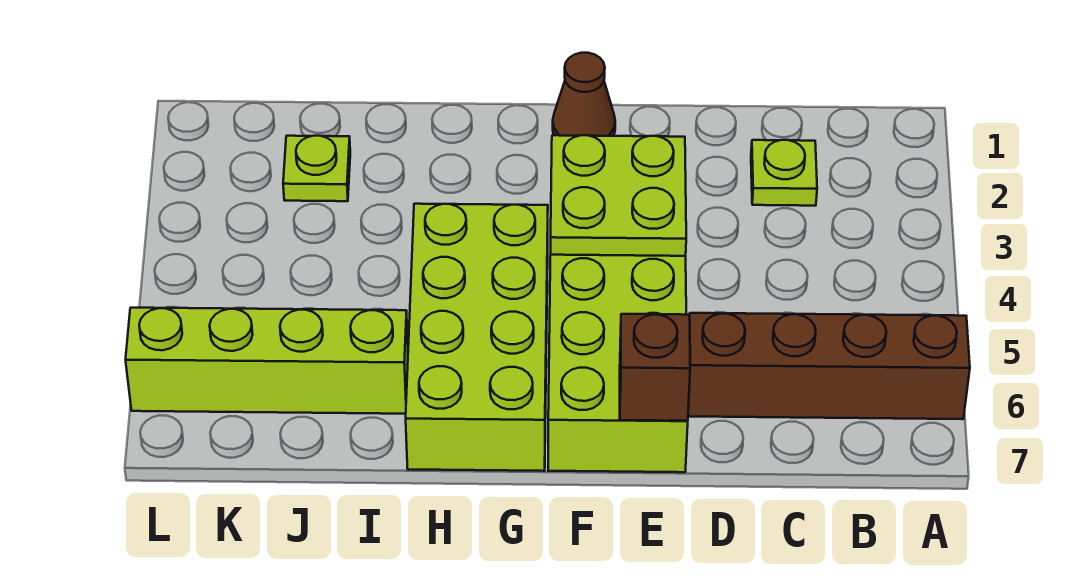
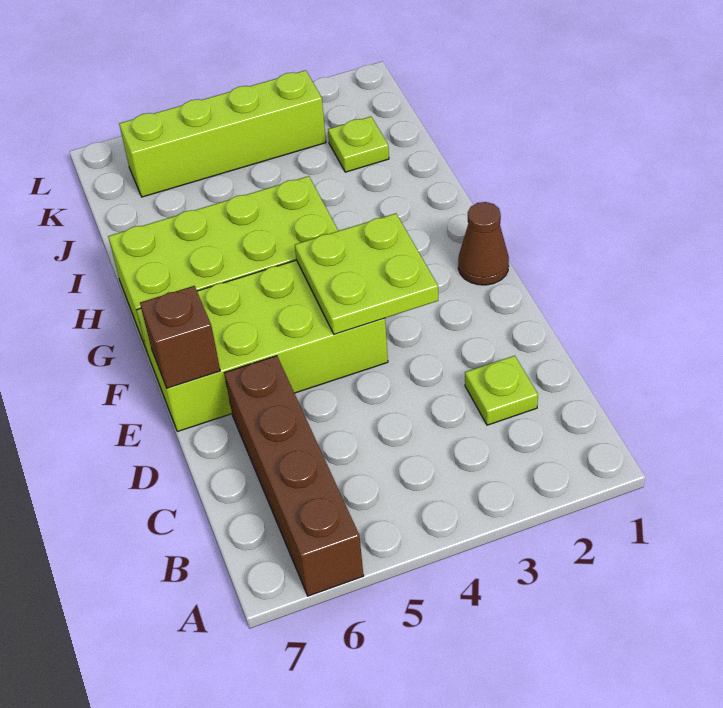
lime brick I6:L6 level 1 -> lime brick K3:K6 level 1

